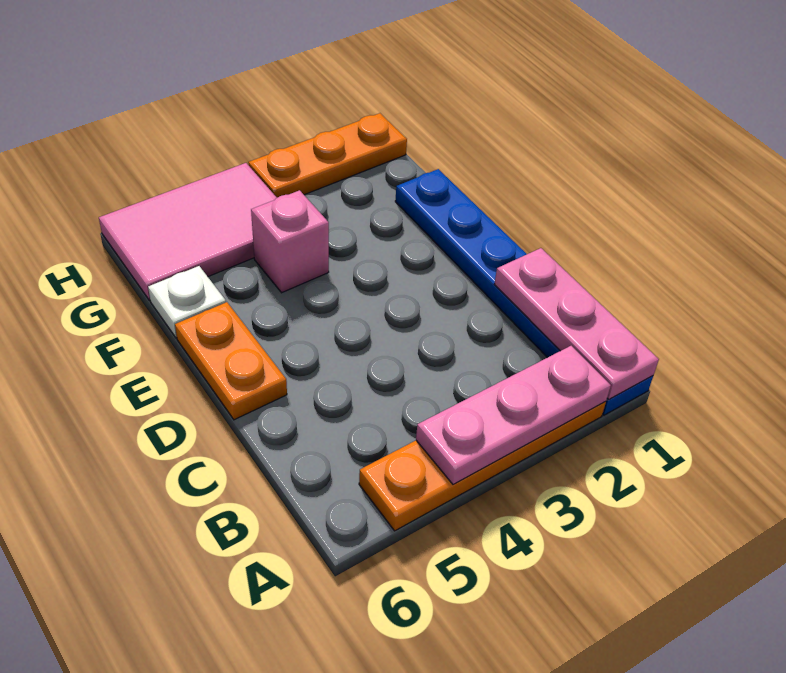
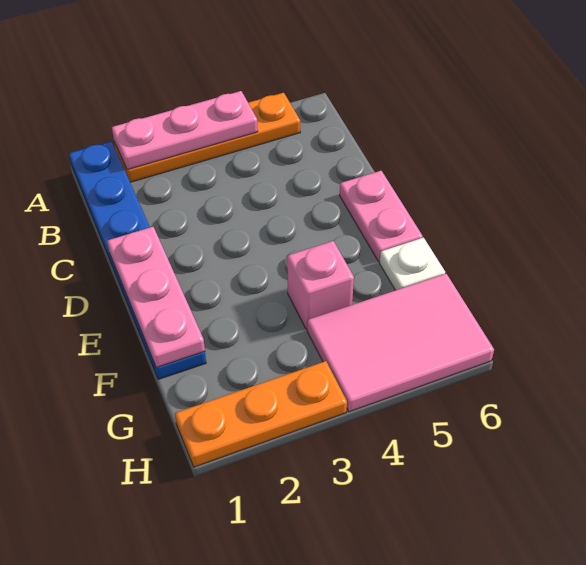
pink plate A1:C1 level 2 -> pink plate D1:F1 level 2
orange plate D6:E6 level 1 -> pink plate D6:E6 level 1

